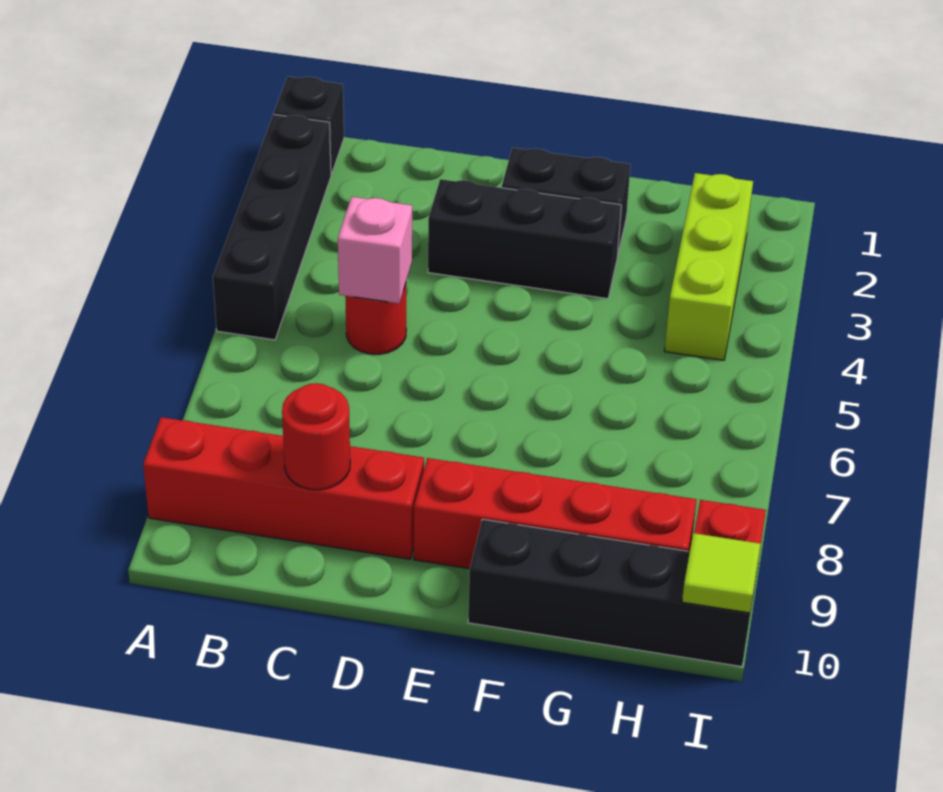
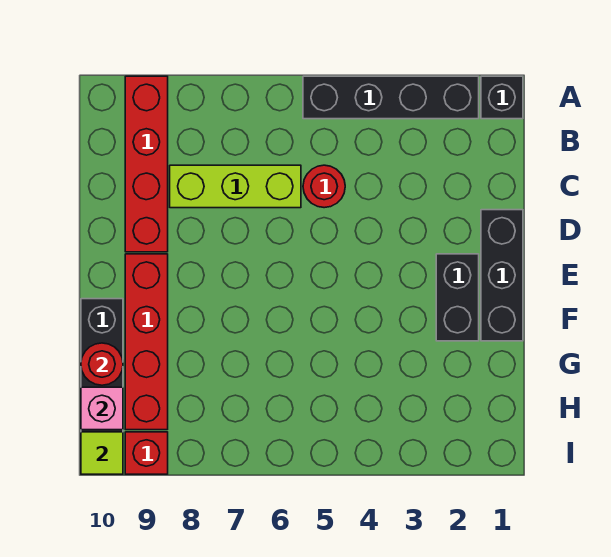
pink brick C5 level 2 -> pink brick H10 level 2
red round brick C9 level 2 -> red round brick G10 level 2
black brick D3:F3 level 1 -> black brick D1:F1 level 1
lime brick H2:H4 level 1 -> lime brick C6:C8 level 1

